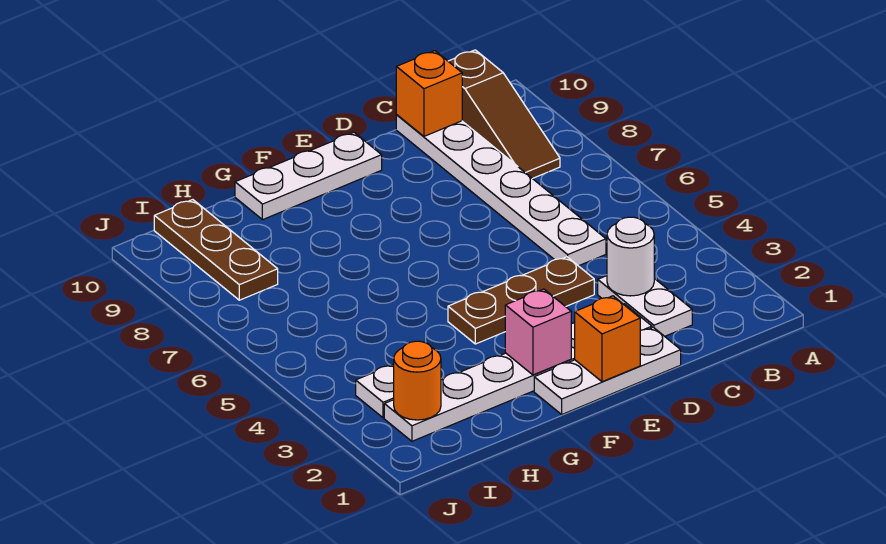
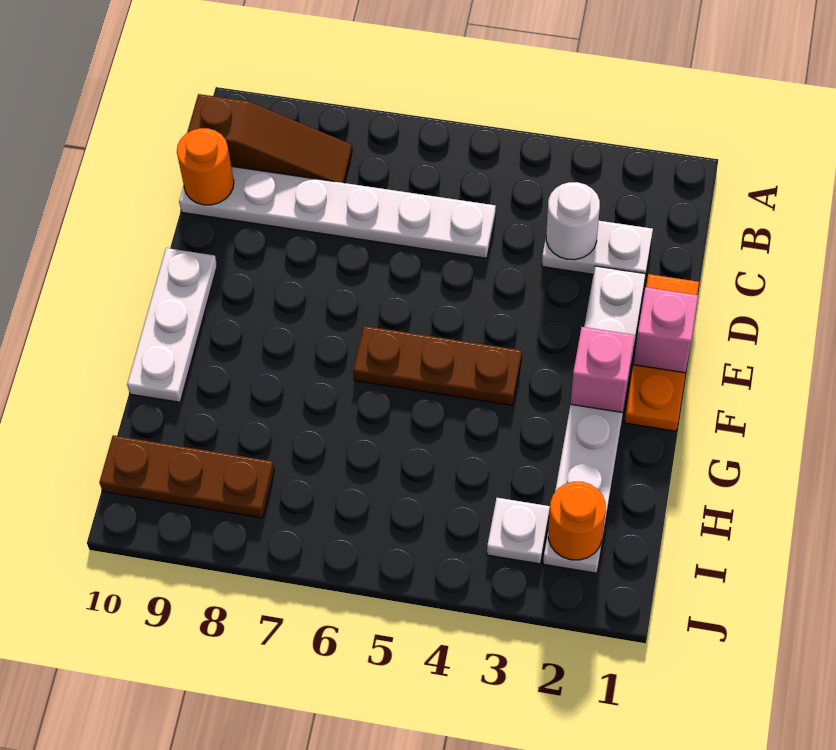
orange brick C10 level 2 -> orange round brick C10 level 2
white plate D1:F1 level 1 -> orange plate D1:F1 level 1
brown plate D4:F4 level 1 -> brown plate F4:F6 level 1
orange brick E1 level 2 -> pink brick E1 level 2

